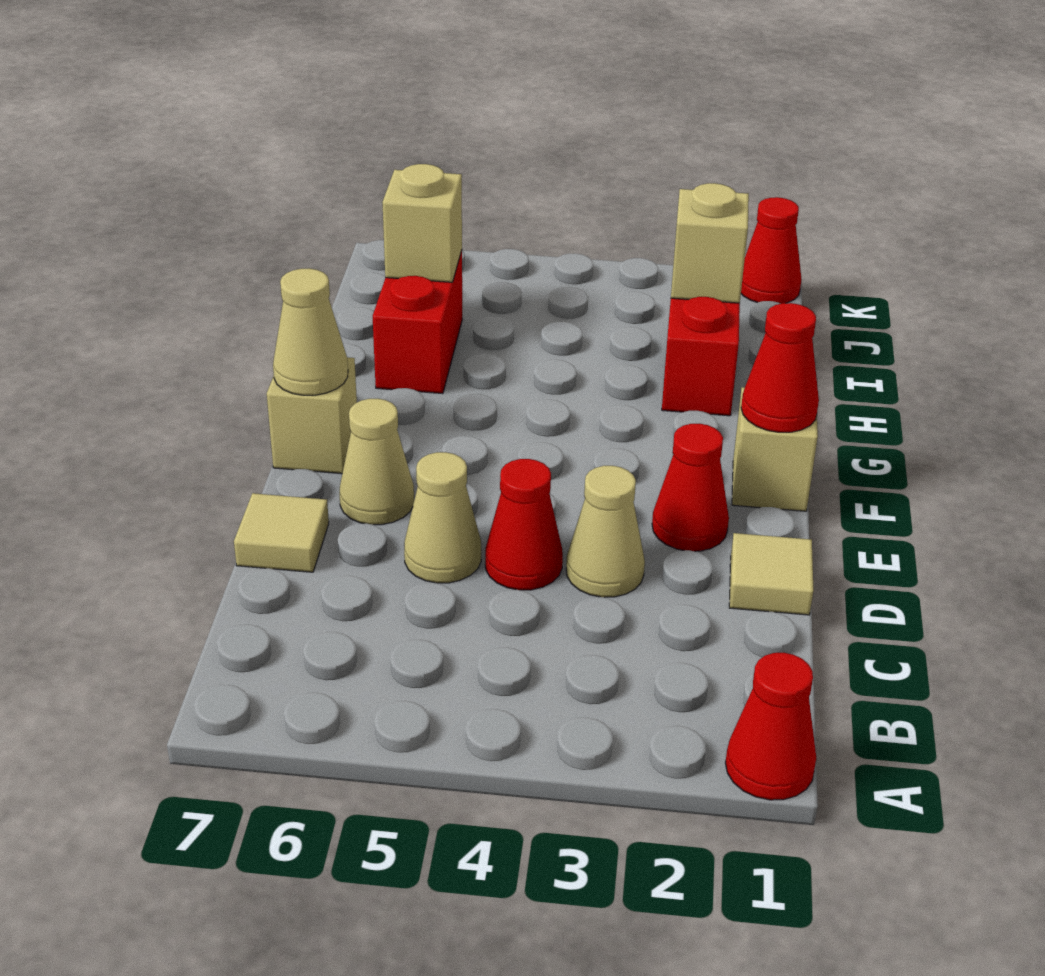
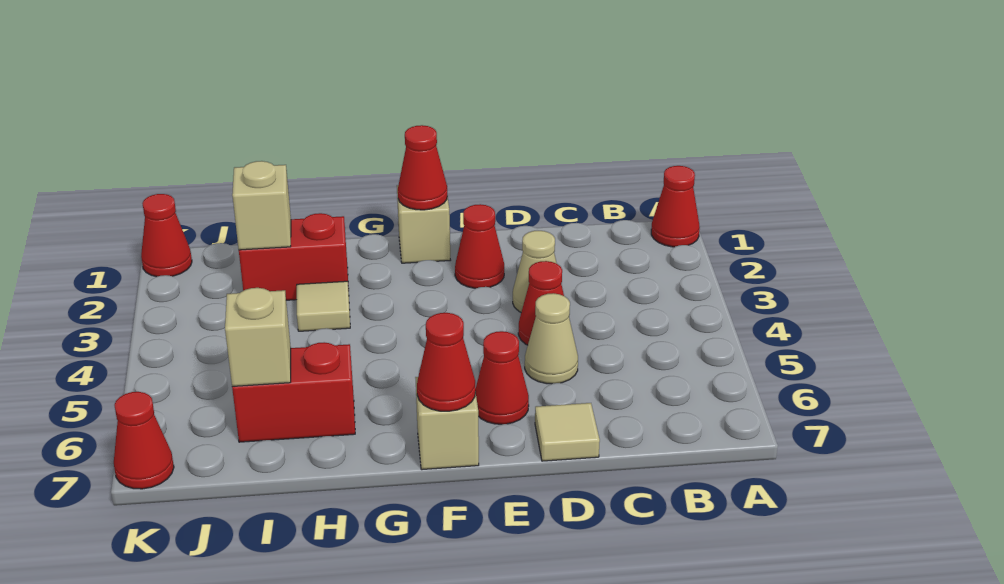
tan tile D1 level 1 -> tan tile H3 level 1
tan cone E6 level 1 -> red cone E6 level 1
tan cone F7 level 2 -> red cone F7 level 2
none -> red cone K7 level 1

